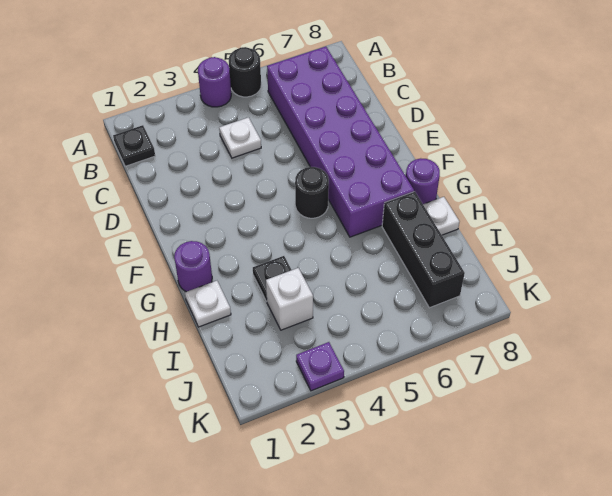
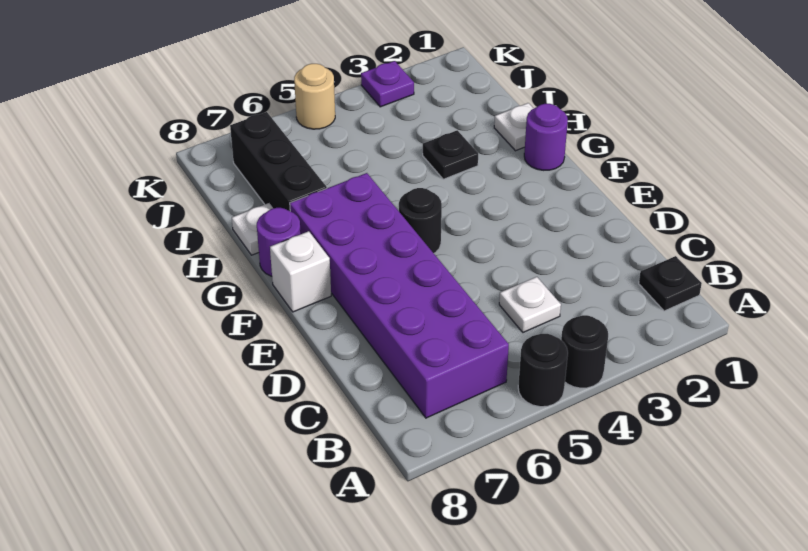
purple round brick A4 level 1 -> black round brick A4 level 1
white brick I3 level 1 -> white brick F8 level 1
none -> tan round brick K5 level 1

